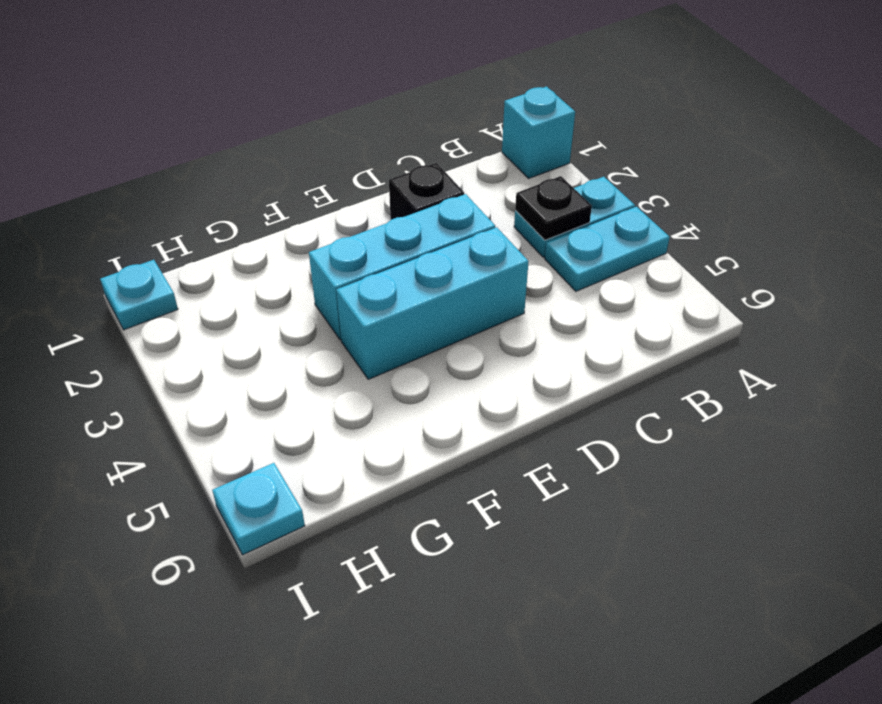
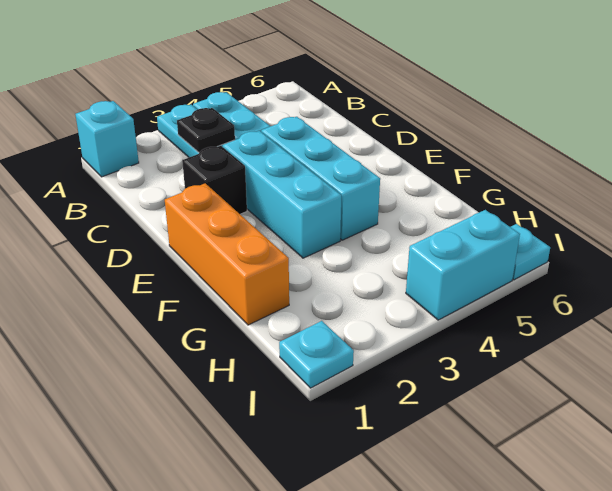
none -> orange brick E1:G1 level 1
none -> cyan brick I4:I5 level 1

